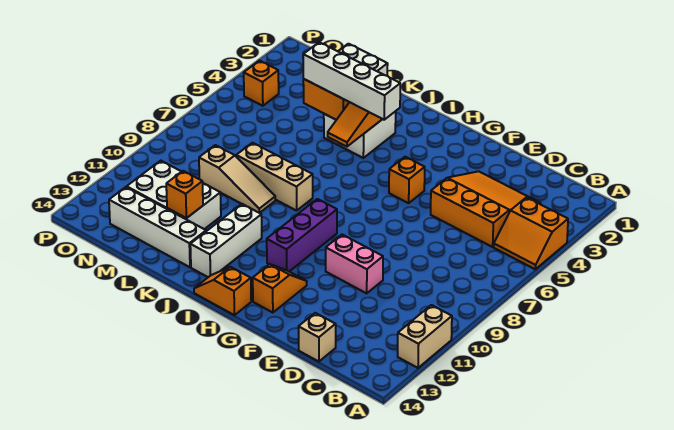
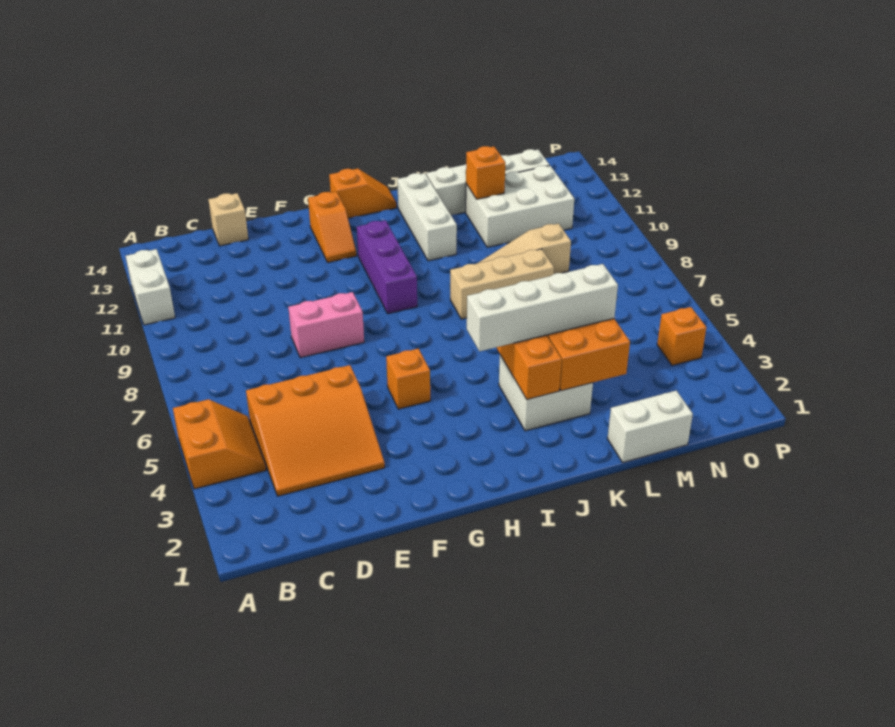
orange slope A4:B5 level 1 top 4 -> orange slope A4:B5 level 1 top A
tan brick A11:A12 level 1 -> white brick A11:A12 level 1
pink brick E10:F10 level 1 -> pink brick E8:F8 level 1

